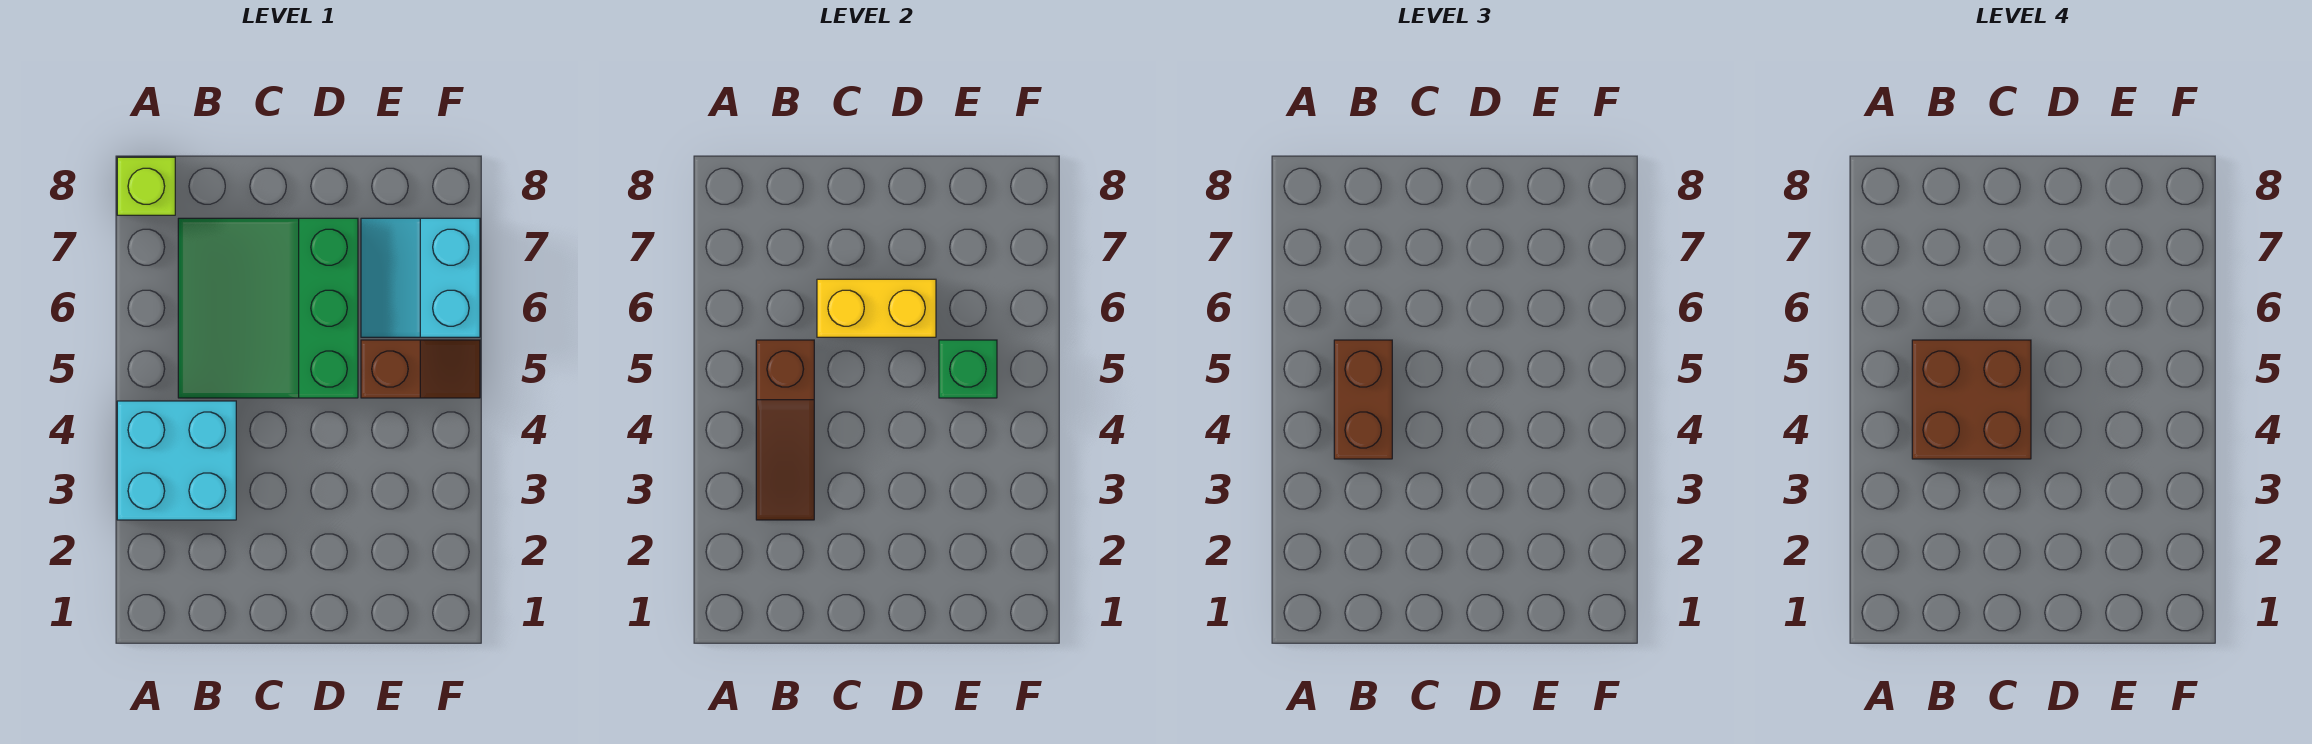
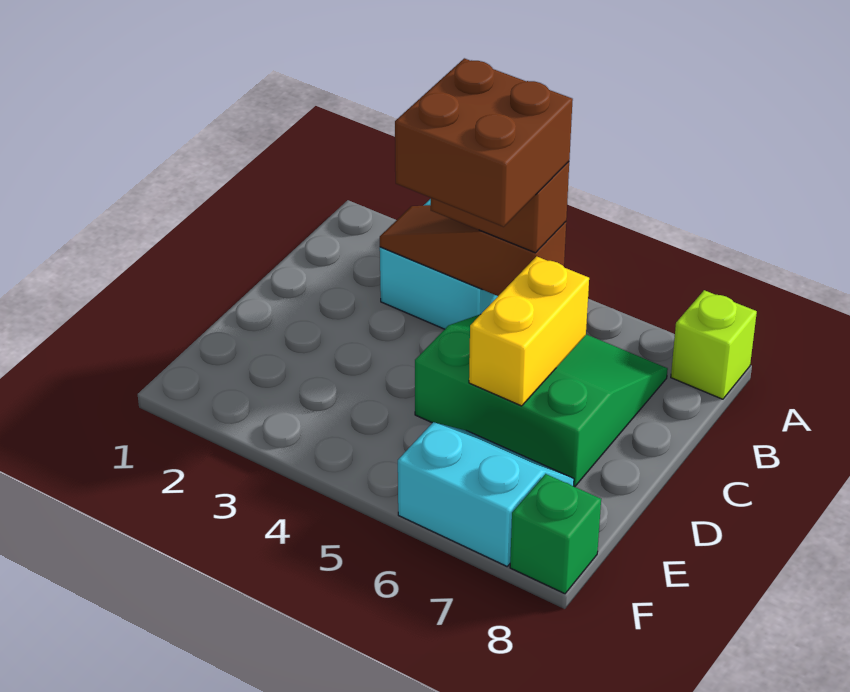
brown slope E5:F5 level 1 top E -> none
green brick E5 level 2 -> green brick F8 level 1

